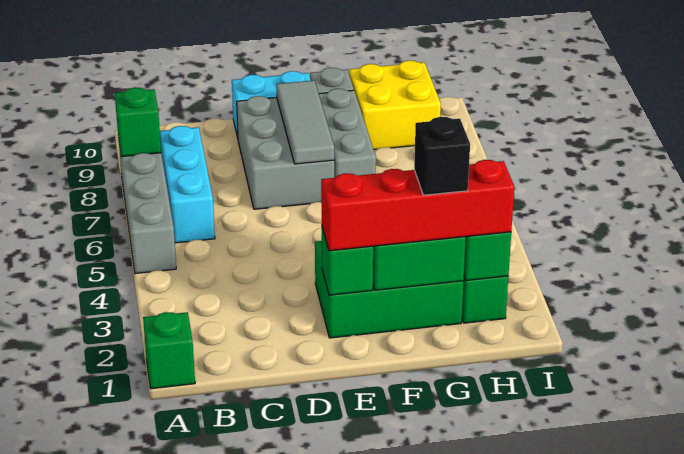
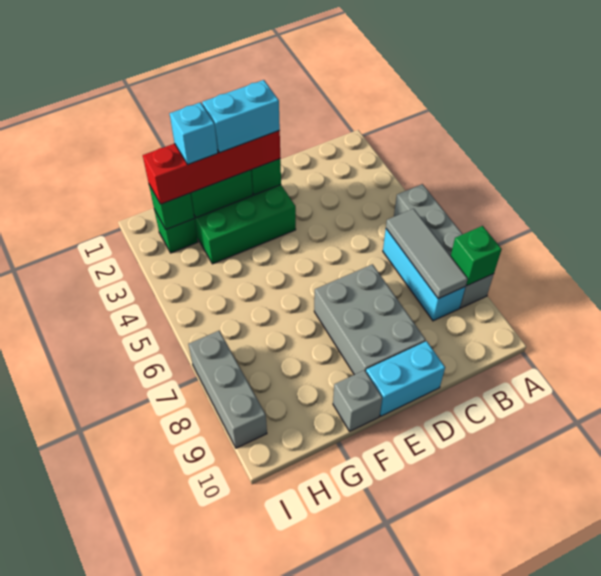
green brick A1 level 1 -> none
none -> cyan brick E2:F2 level 4
grey tile E7:E9 level 2 -> grey tile B6:B8 level 2
grey brick F7:F9 level 1 -> grey brick I7:I9 level 1
black brick G2 level 4 -> cyan brick G2 level 4
yellow brick G9:H10 level 1 -> none

